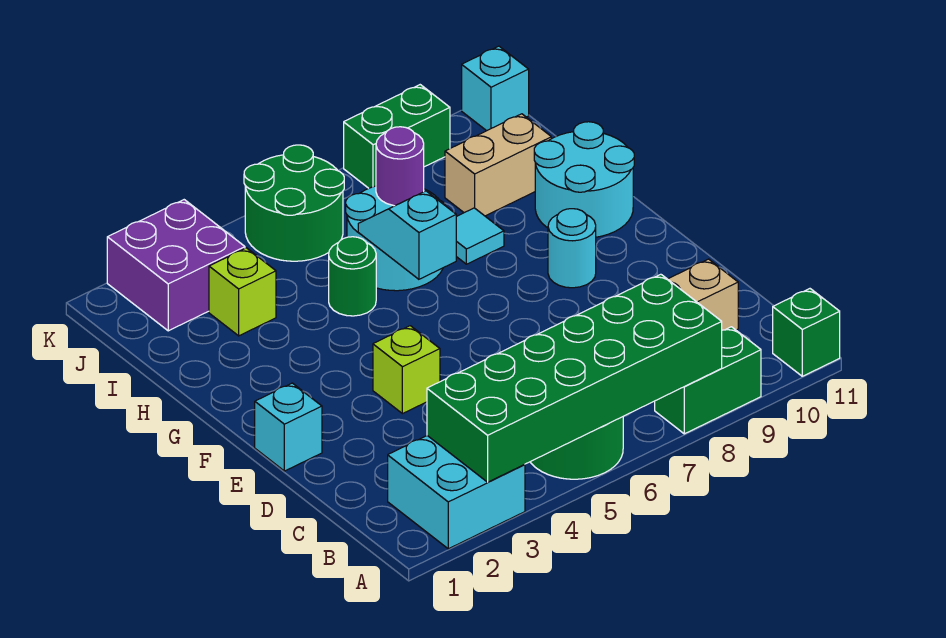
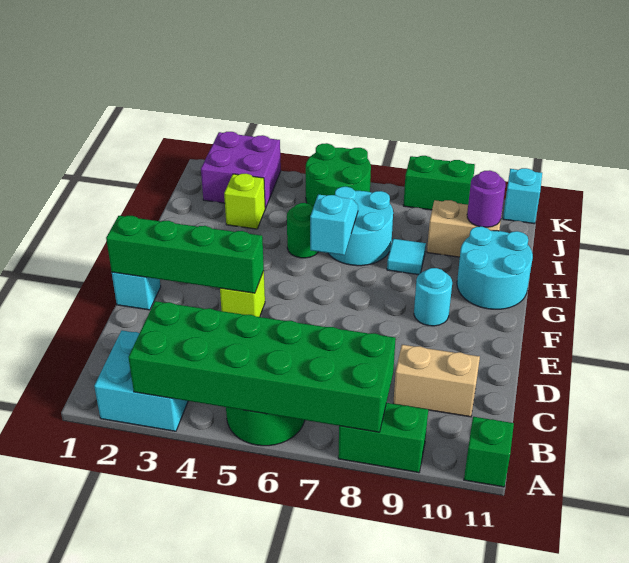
none -> green brick E1:E4 level 2
purple round brick I7 level 2 -> purple round brick I10 level 2

